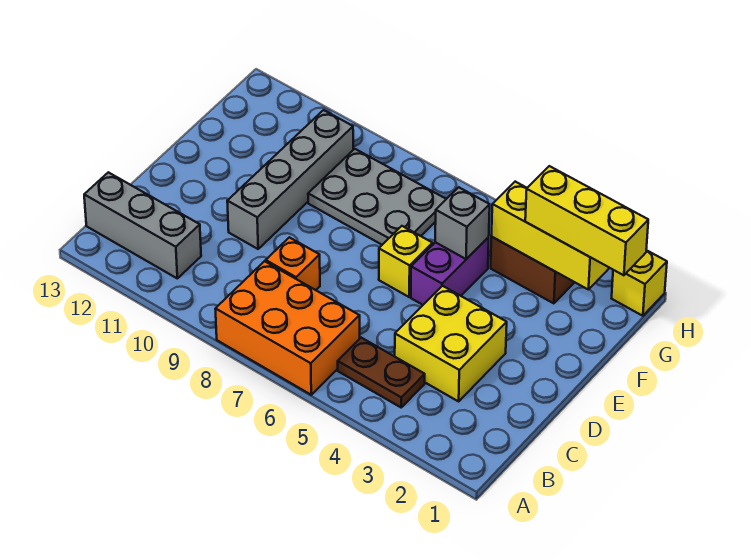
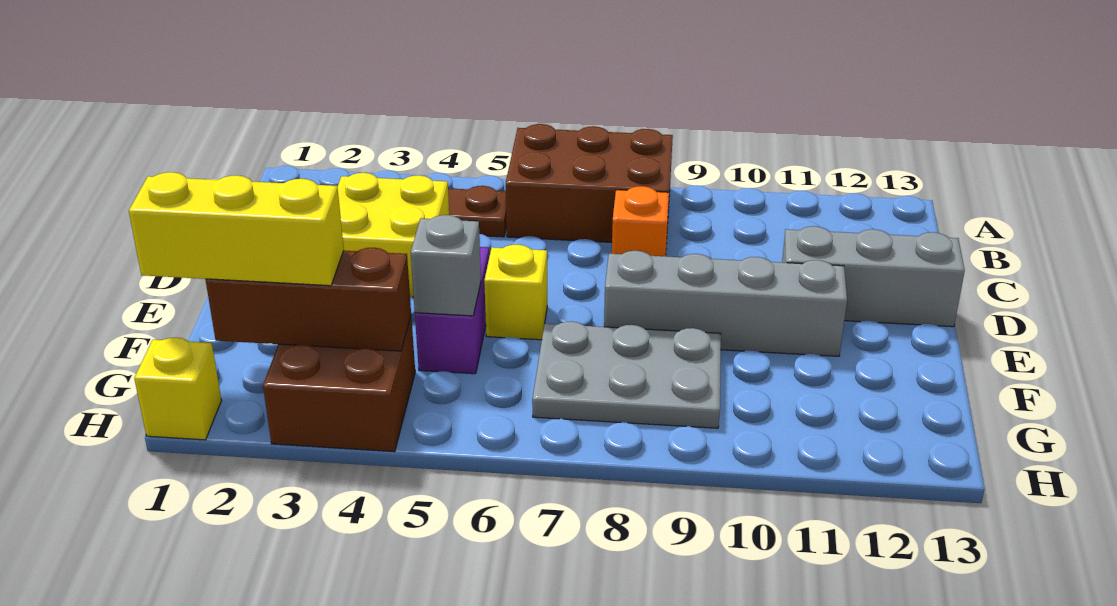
orange brick A6:B8 level 1 -> brown brick A6:B8 level 1
grey brick B11:B13 level 1 -> grey brick D11:D13 level 1
grey brick D10:G10 level 1 -> grey brick E8:E11 level 1
yellow brick G2:G4 level 2 -> brown brick G2:G4 level 2

